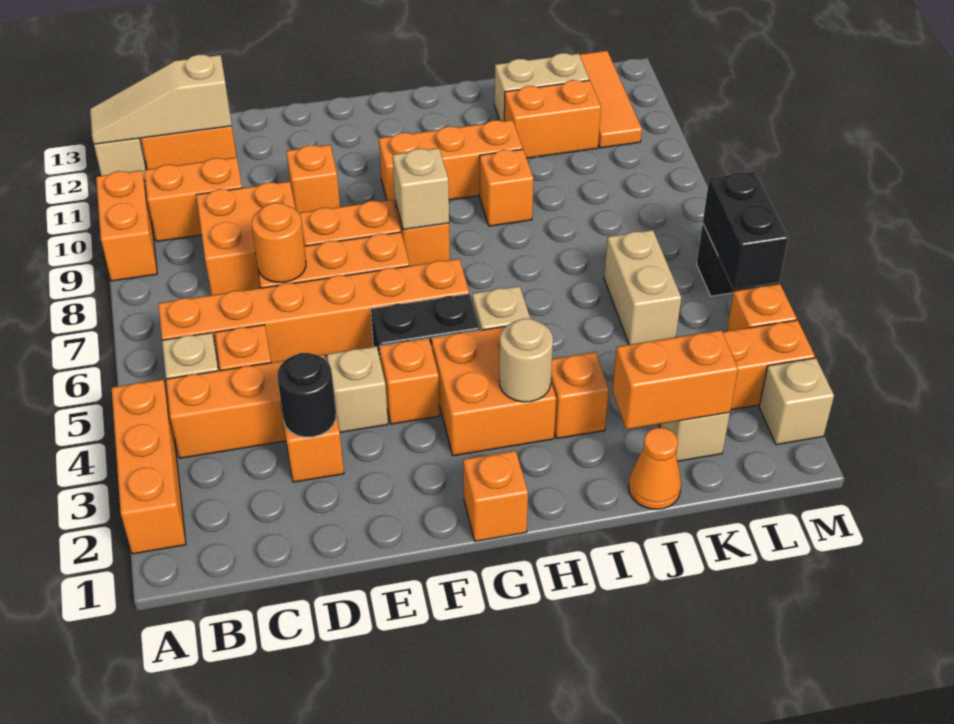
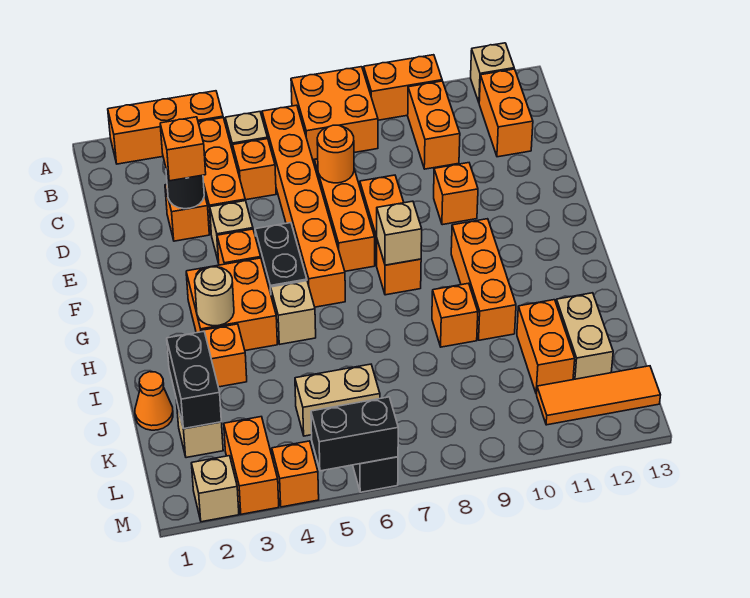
tan slope A12:C12 level 2 top C -> none
orange brick C8:D9 level 1 -> orange brick A7:B8 level 1
orange brick G1 level 1 -> orange brick D3 level 3
orange brick J2:K2 level 2 -> black brick J2:K2 level 2

